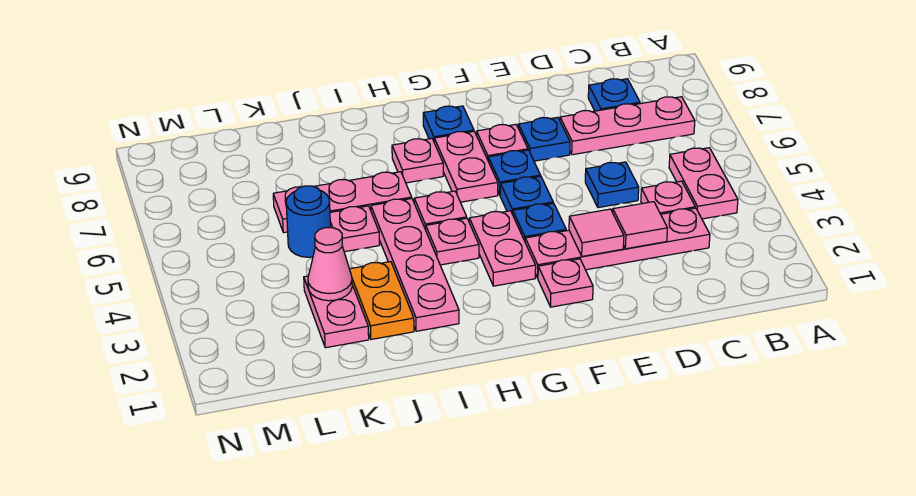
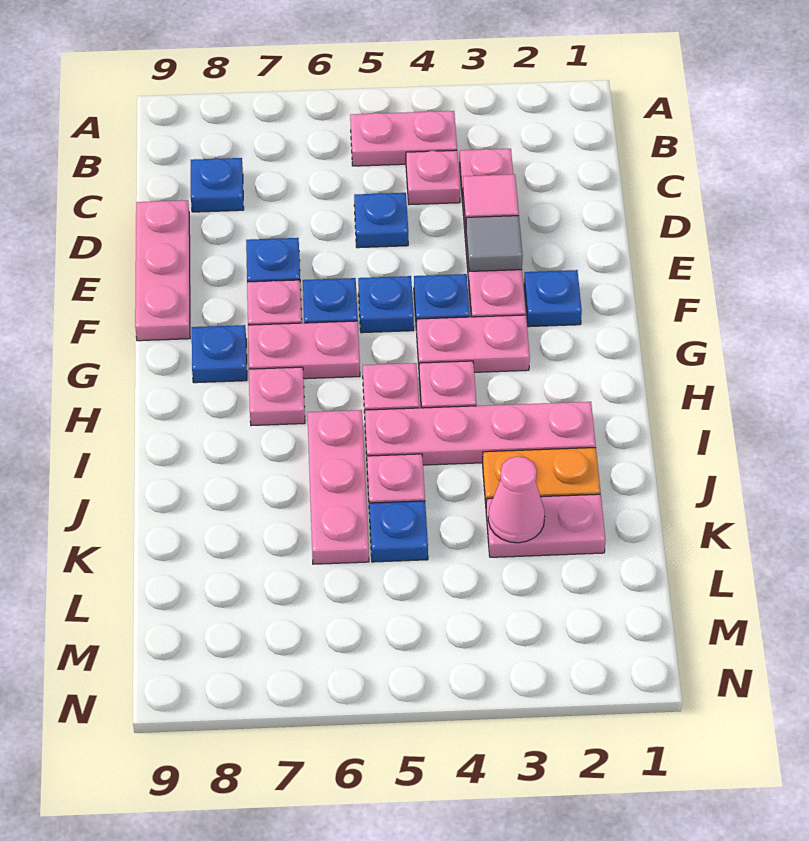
pink plate B7:D7 level 1 -> pink plate D9:F9 level 1
pink tile E3 level 2 -> grey tile E3 level 2
pink plate F2 level 1 -> blue plate F2 level 1
blue round brick K5 level 1 -> blue plate K5 level 1

